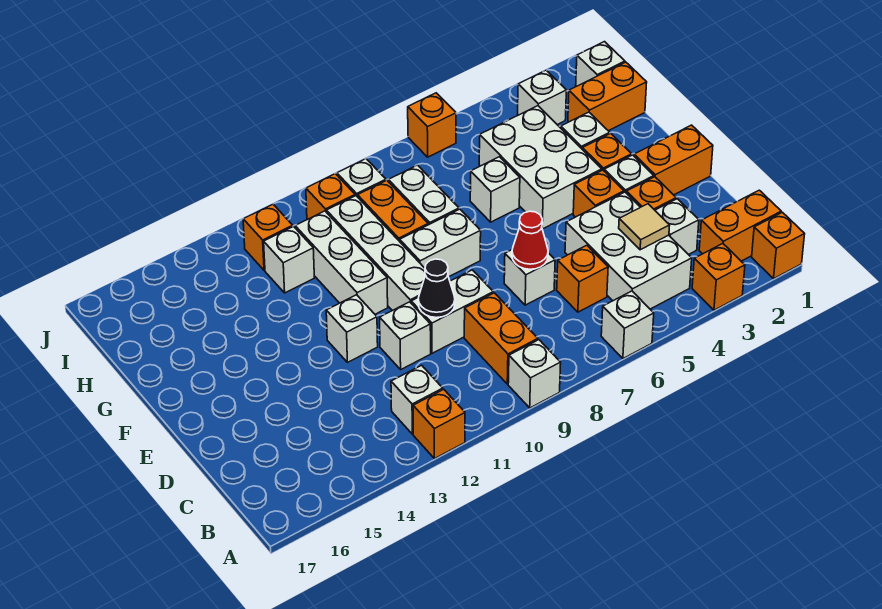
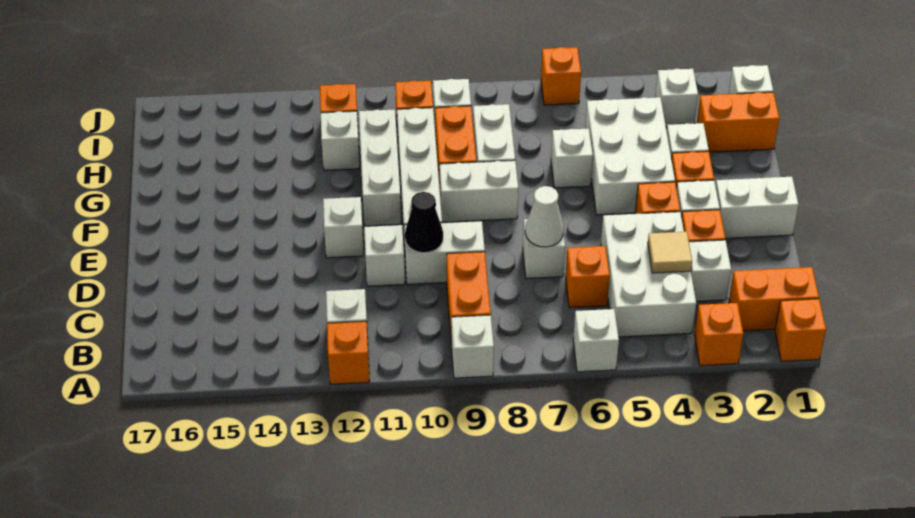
red cone D7 level 2 -> white cone D7 level 2
orange brick E1:E2 level 1 -> white brick E1:E2 level 1

